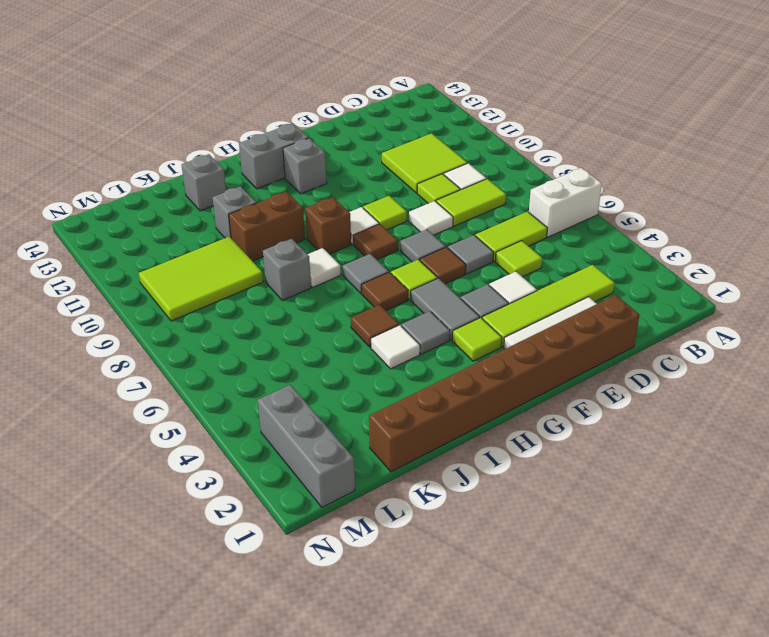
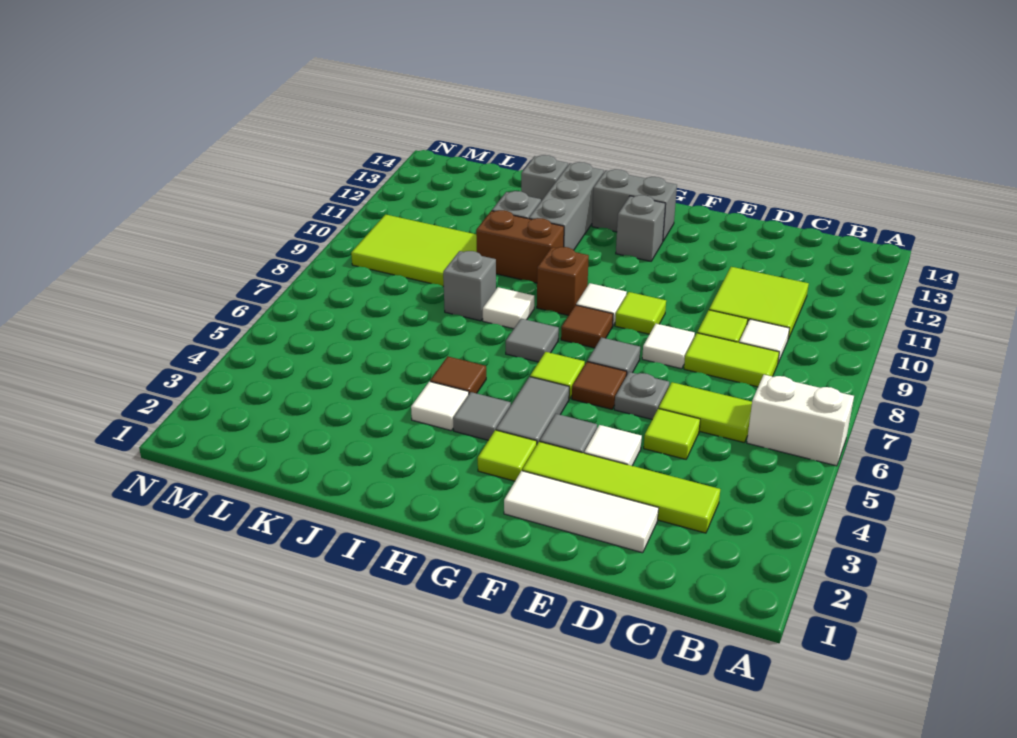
brown brick D1:K1 level 1 -> none
grey tile E6 level 1 -> grey plate E6 level 1
brown tile H6 level 1 -> none
grey brick M1:M3 level 1 -> grey brick I11:I13 level 1

